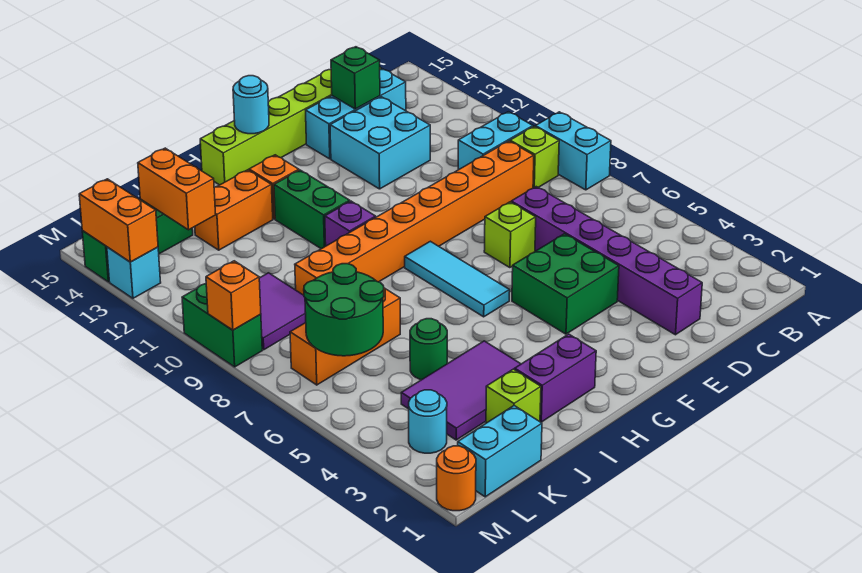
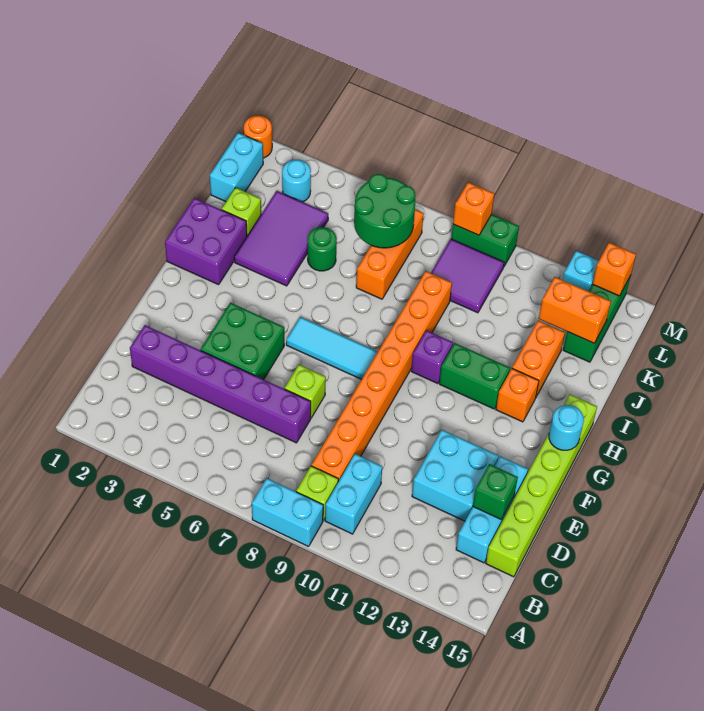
purple brick H2:I2 level 1 -> purple brick H1:I2 level 1
orange brick M13:M14 level 2 -> orange brick M14 level 2

